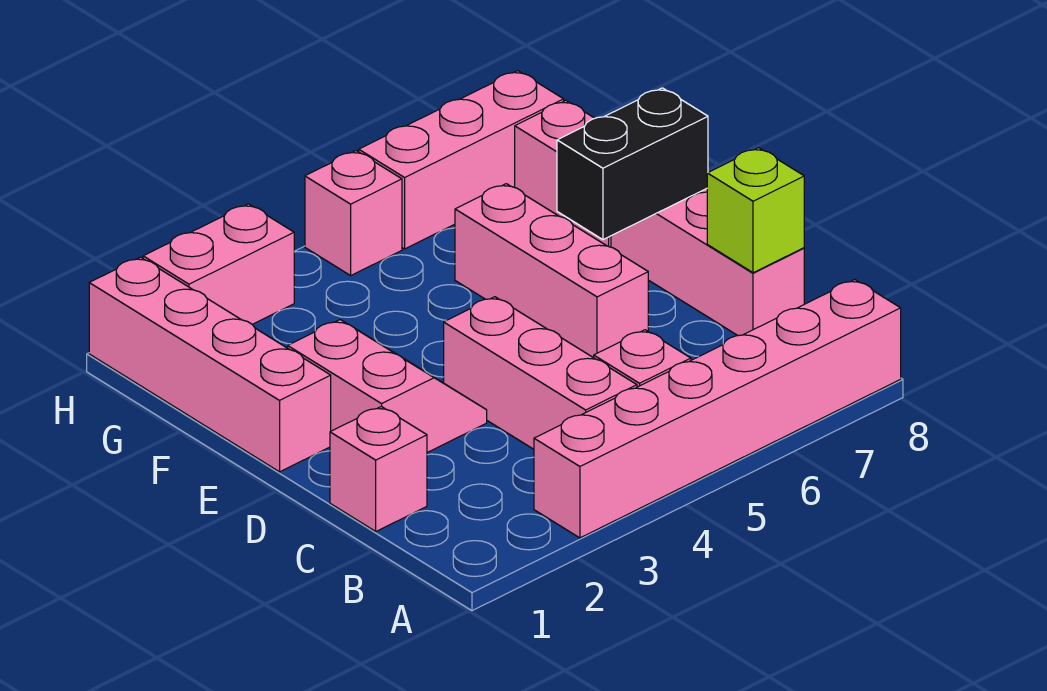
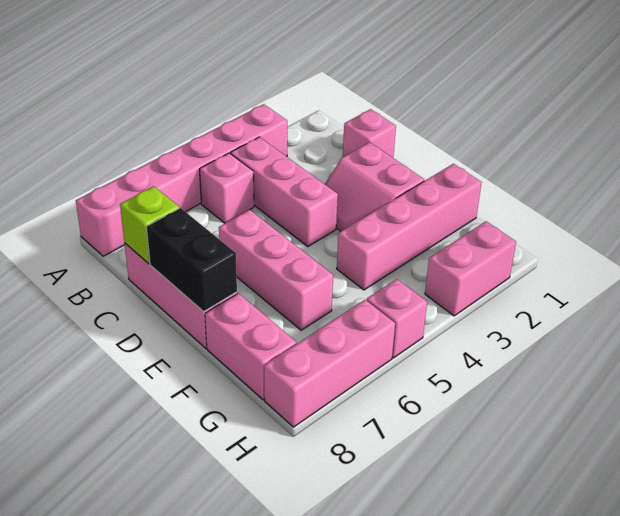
pink brick E1:H1 level 1 -> pink brick F1:F4 level 1
black brick E7:E8 level 2 -> black brick D8:E8 level 2

